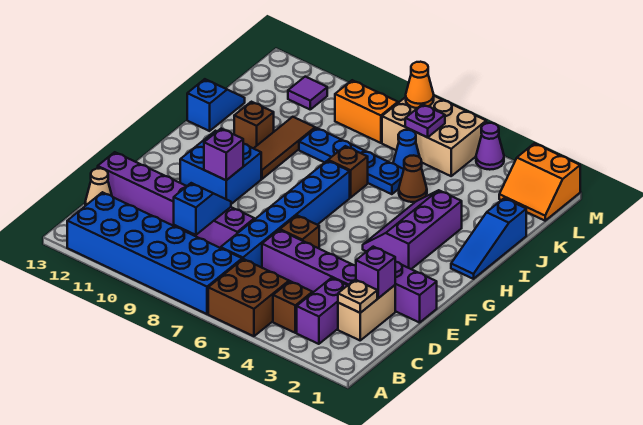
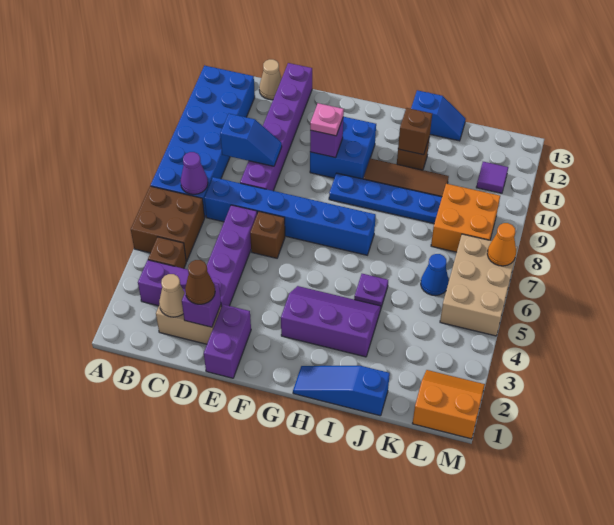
tan plate C2 level 2 -> tan cone C2 level 2
none -> pink plate F10 level 3
brown brick I7 level 1 -> brown brick I11 level 2
brown cone J5 level 1 -> brown cone D2 level 3
blue plate J6:J9 level 1 -> blue plate G9:J9 level 1
orange slope L1:M2 level 1 top M -> orange slope L1:M2 level 1 top 1
purple plate L6 level 2 -> purple plate I5 level 1
orange brick L8:L9 level 1 -> orange brick K8:L9 level 1
purple cone M4 level 1 -> purple cone B7 level 2

